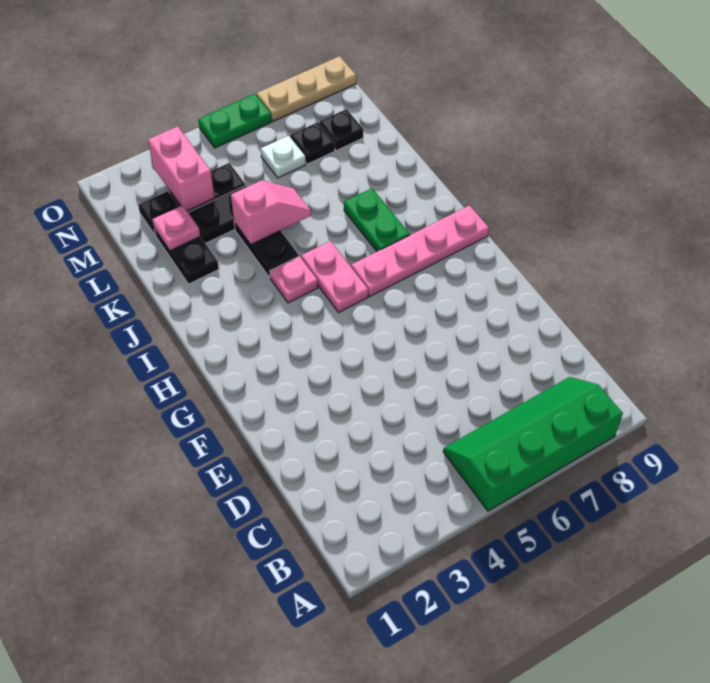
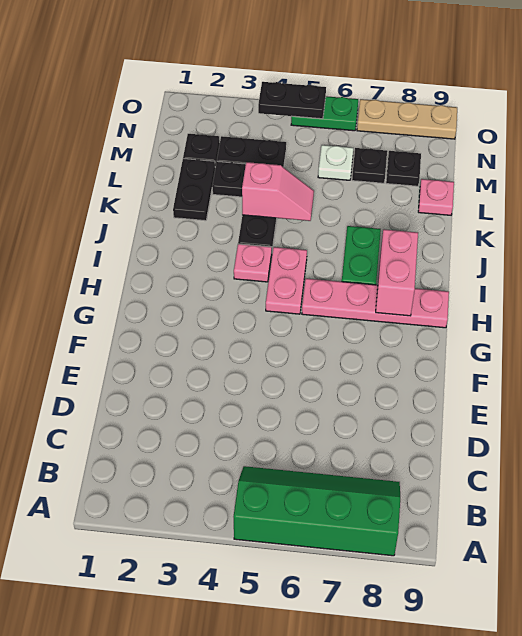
pink plate L2 level 2 -> pink plate L9 level 1
pink brick M3:N3 level 2 -> pink brick H8:I8 level 2
none -> black plate O4:O5 level 2

